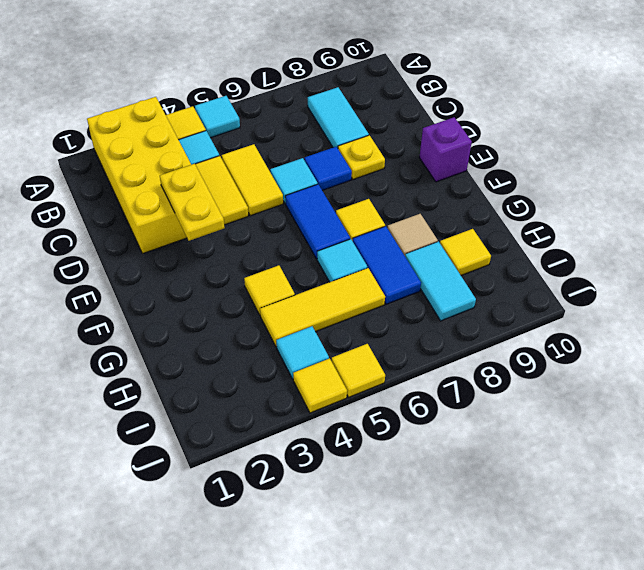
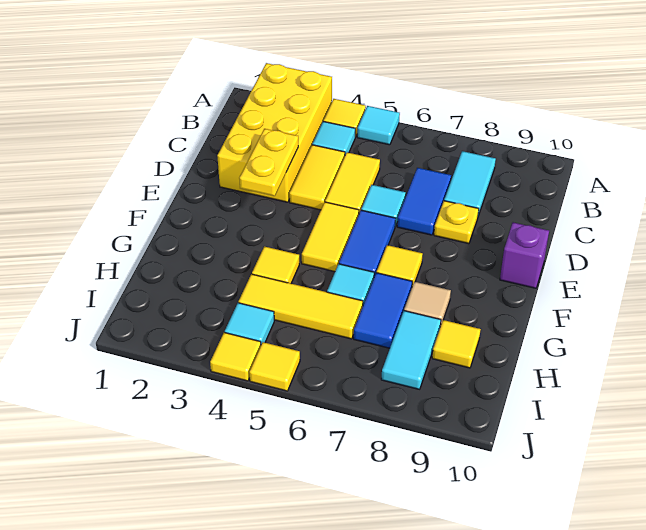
blue tile D7 level 1 -> blue tile C7:D7 level 1
none -> yellow tile E5:F5 level 1

